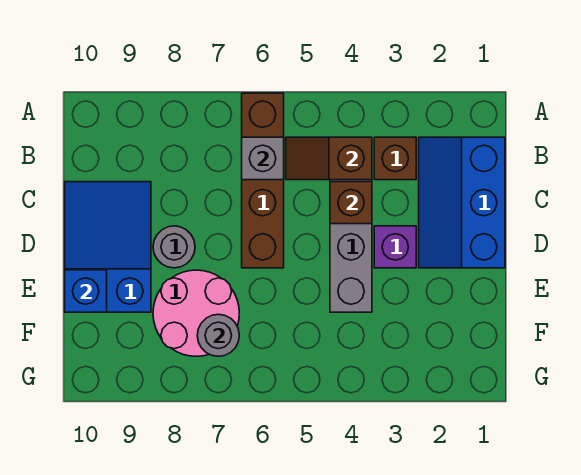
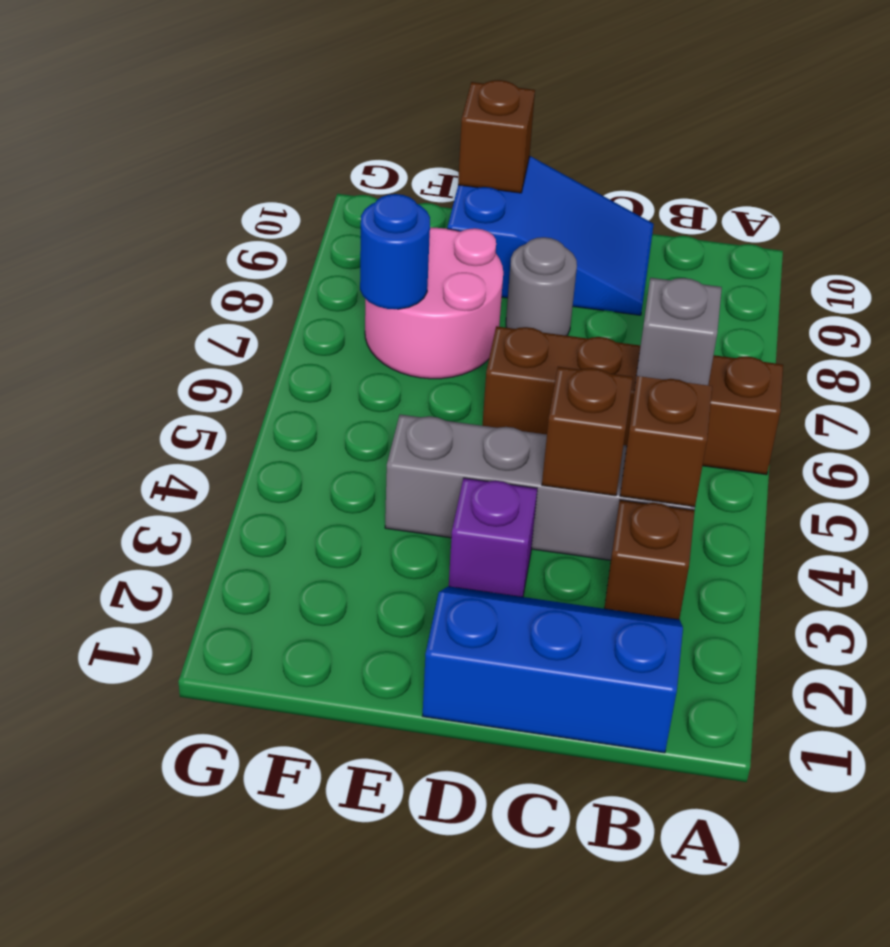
blue brick E10 level 2 -> brown brick E10 level 2
grey round brick F7 level 2 -> blue round brick F7 level 2

